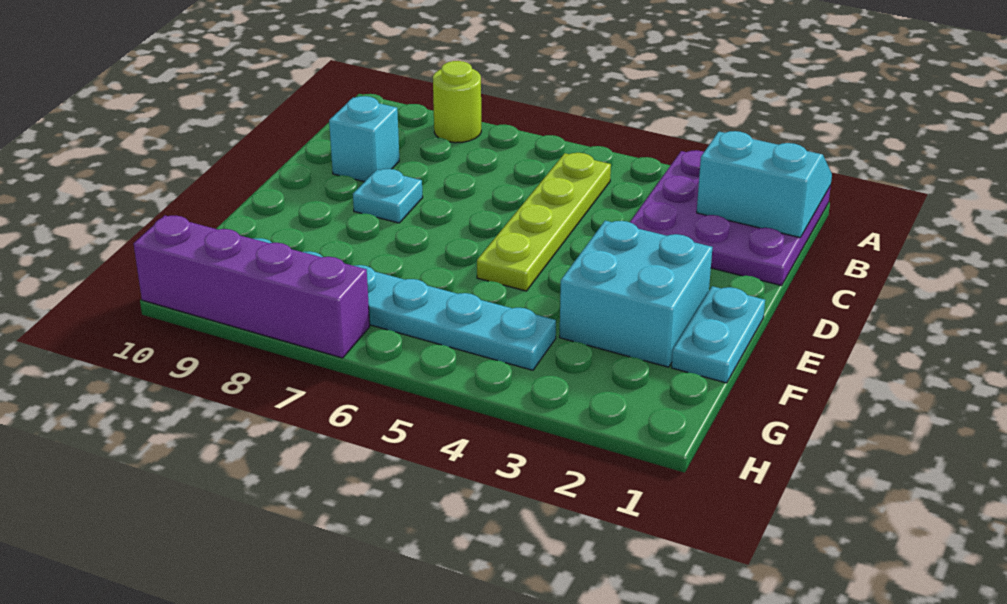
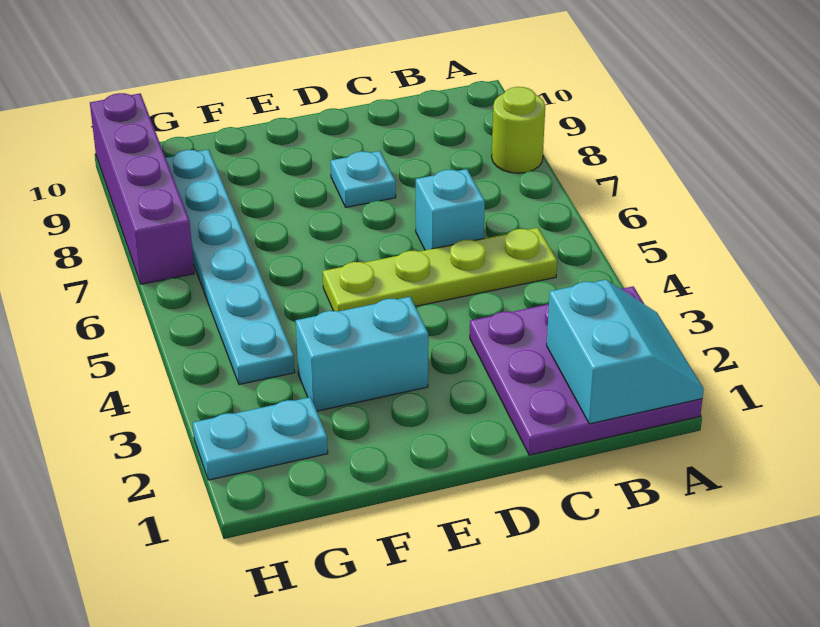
cyan brick C9 level 1 -> cyan brick C6 level 1
cyan plate E1:F1 level 1 -> cyan plate G2:H2 level 1
cyan brick E2:F3 level 1 -> cyan brick E3:F3 level 1

